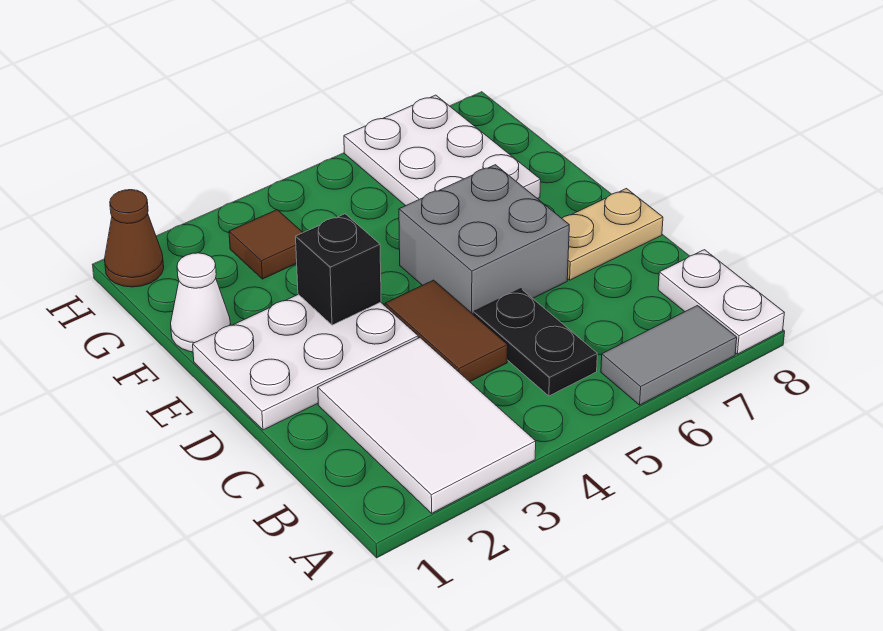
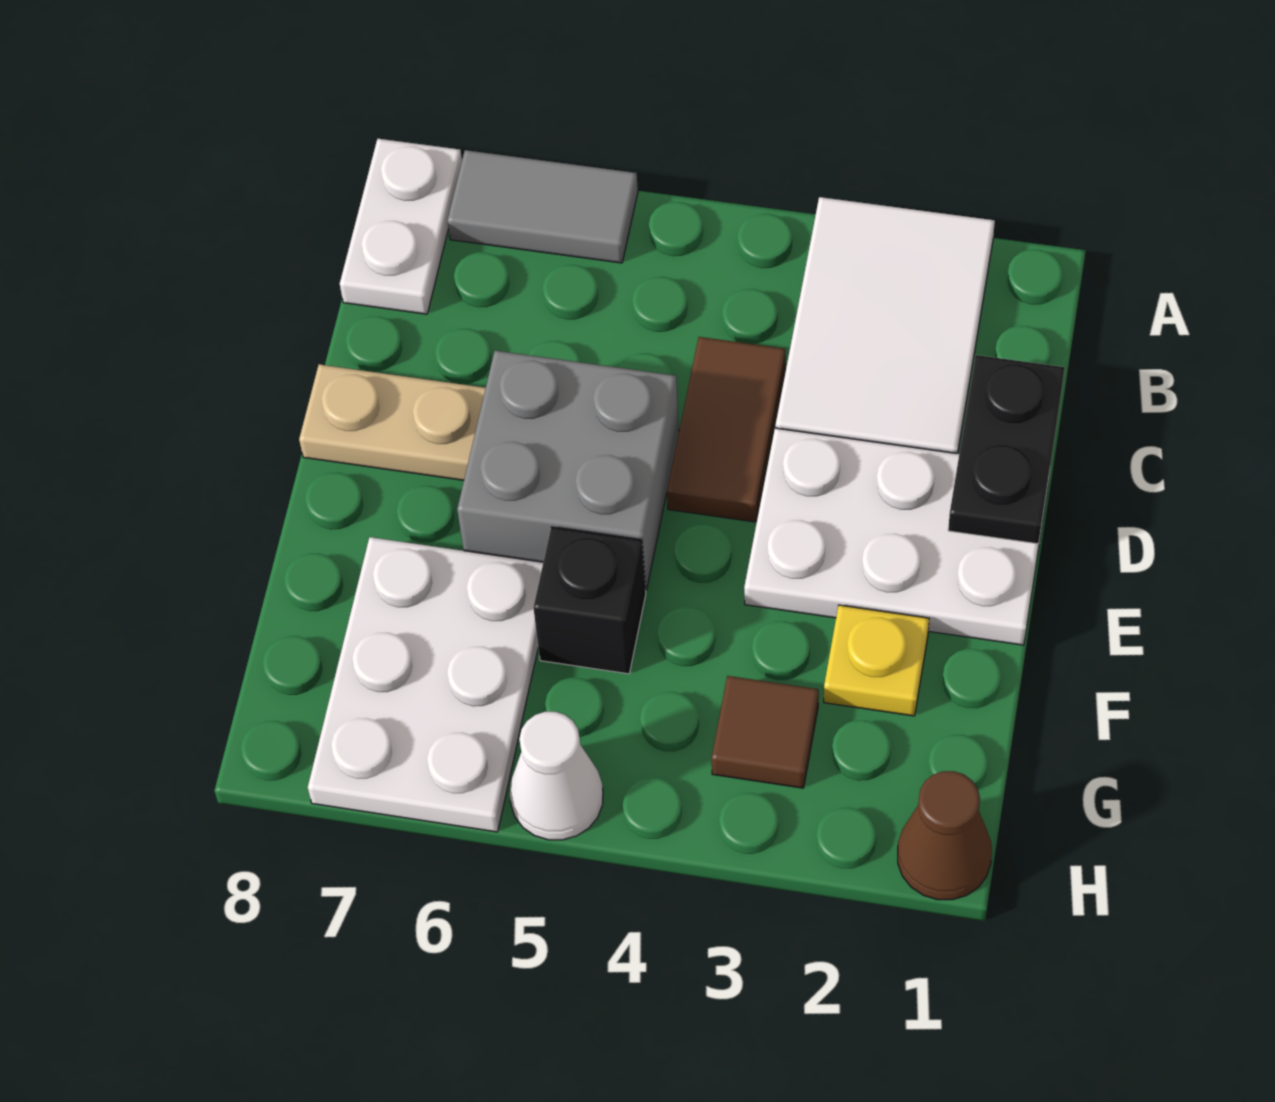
black plate B5:C5 level 1 -> black plate C1:D1 level 2
black brick E3 level 2 -> black brick F5 level 1
white cone F1 level 1 -> white cone H5 level 1
none -> yellow plate F2 level 1

